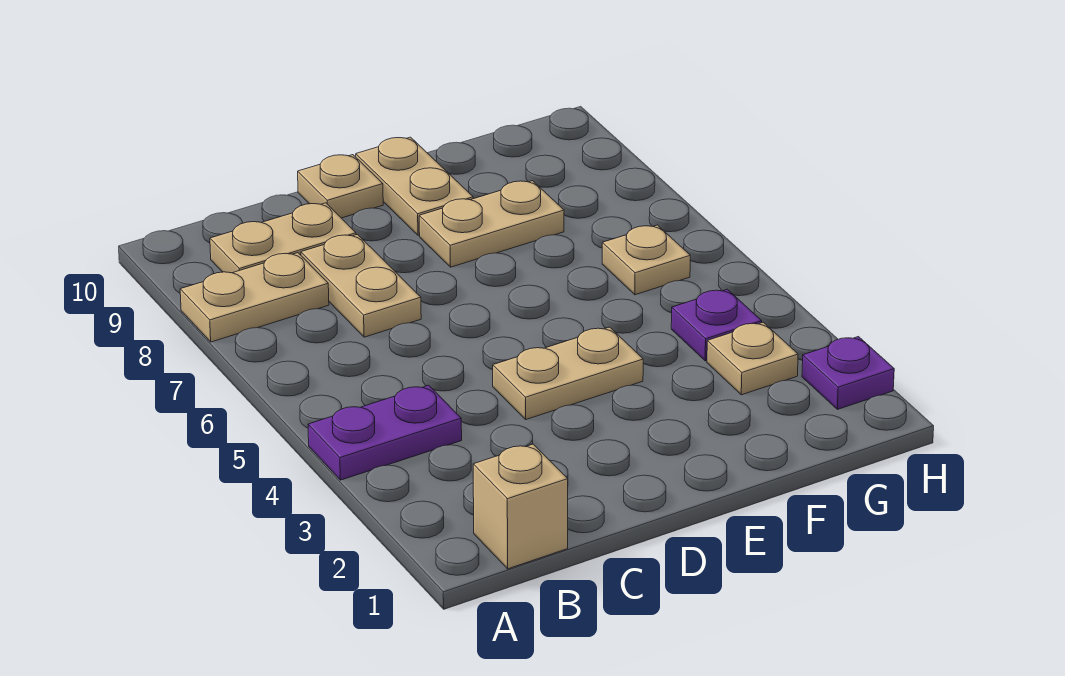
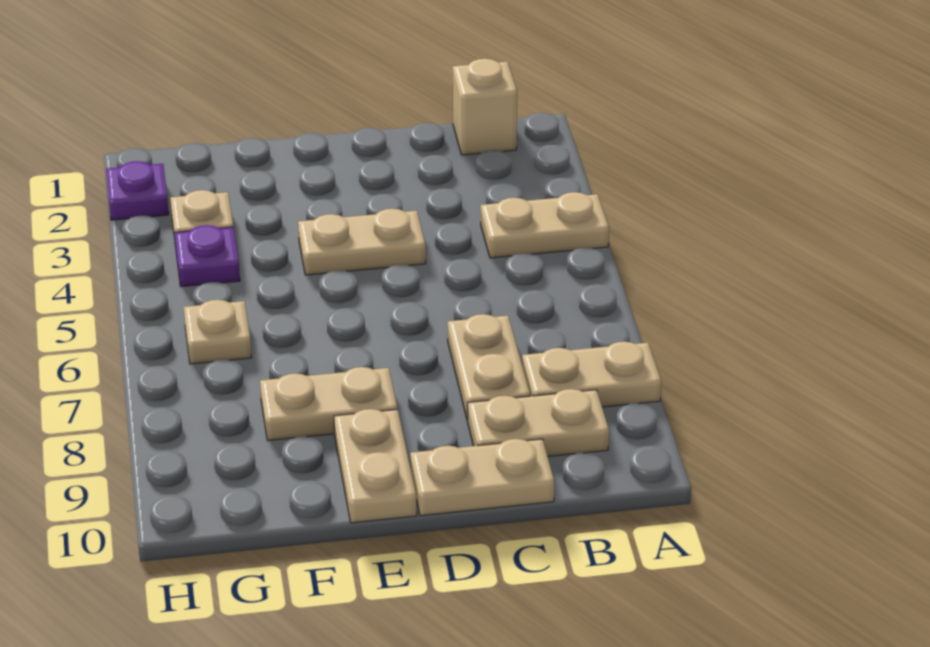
purple plate A4:B4 level 1 -> tan plate A4:B4 level 1
tan plate D10 level 1 -> tan plate C10:D10 level 1

